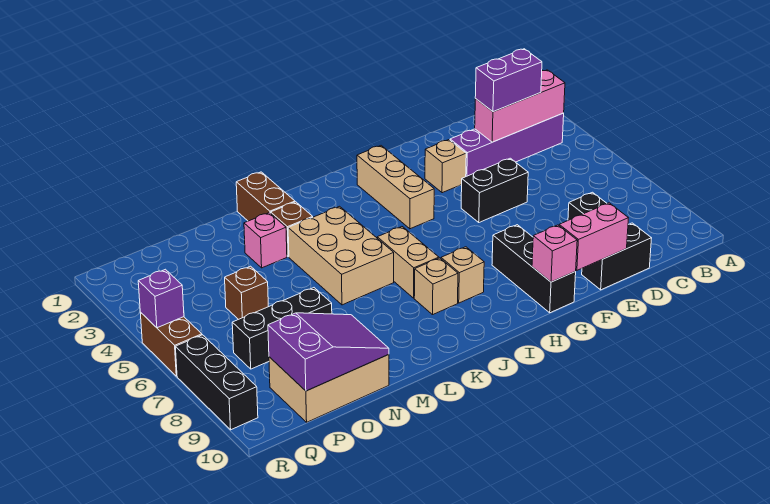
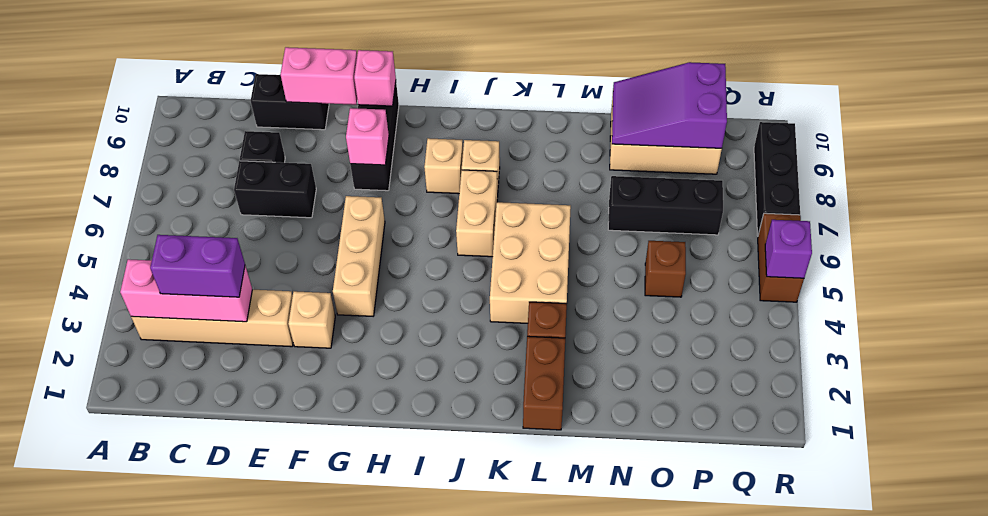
purple brick B3:E3 level 1 -> tan brick B3:E3 level 1
black brick E5:F5 level 1 -> black brick D7:E7 level 1
tan brick H2:H4 level 1 -> tan brick G4:G6 level 1
pink brick M3 level 1 -> pink brick G8 level 2

